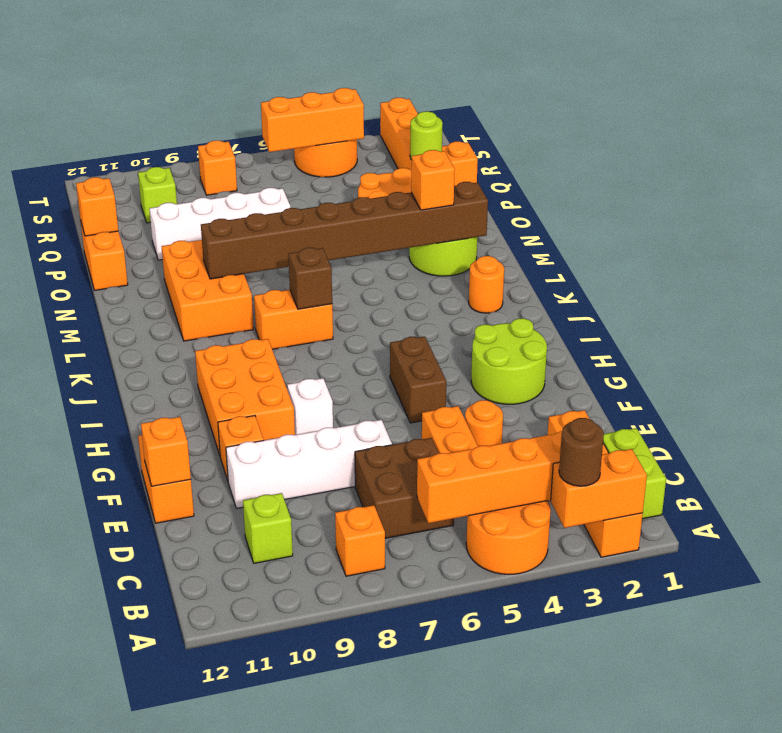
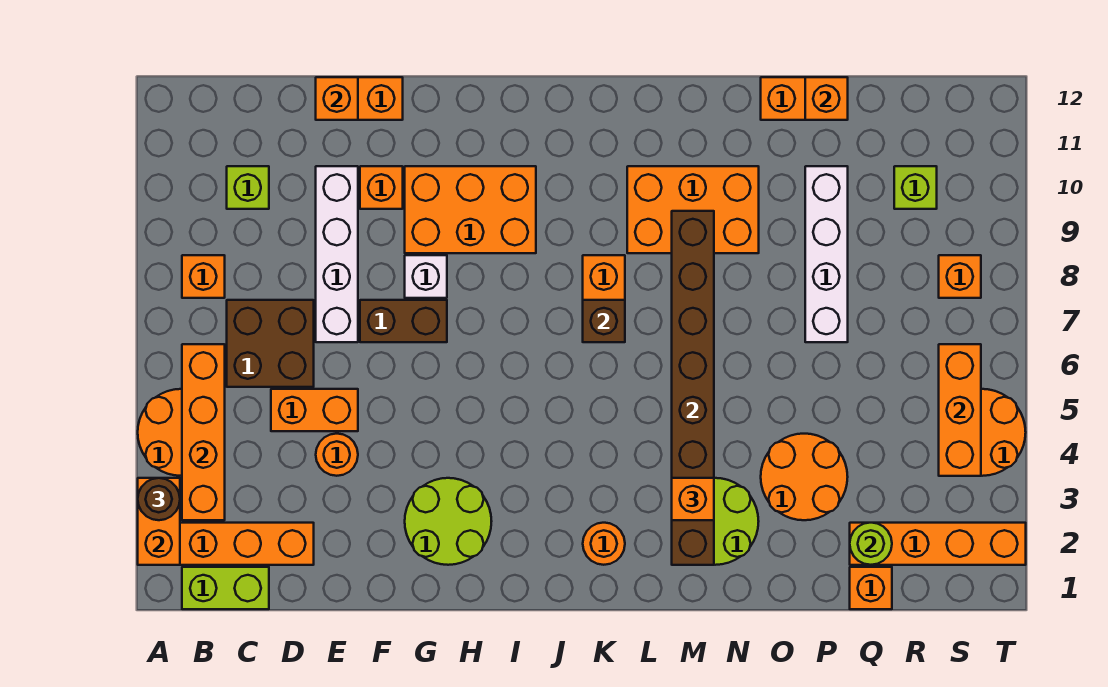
brown brick G5:H5 level 1 -> brown brick F7:G7 level 1

